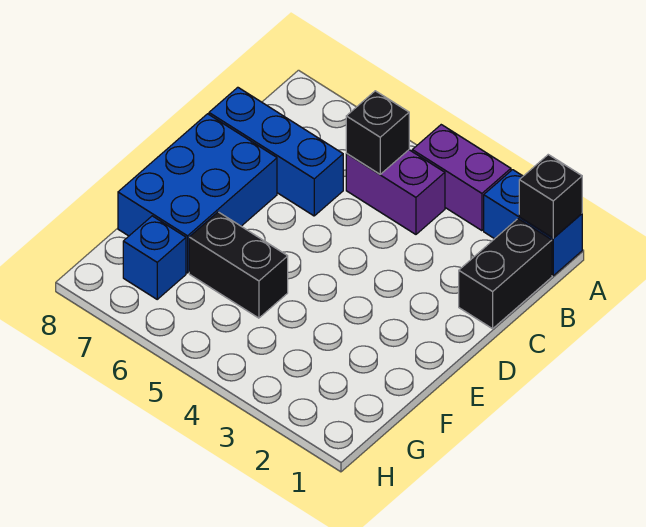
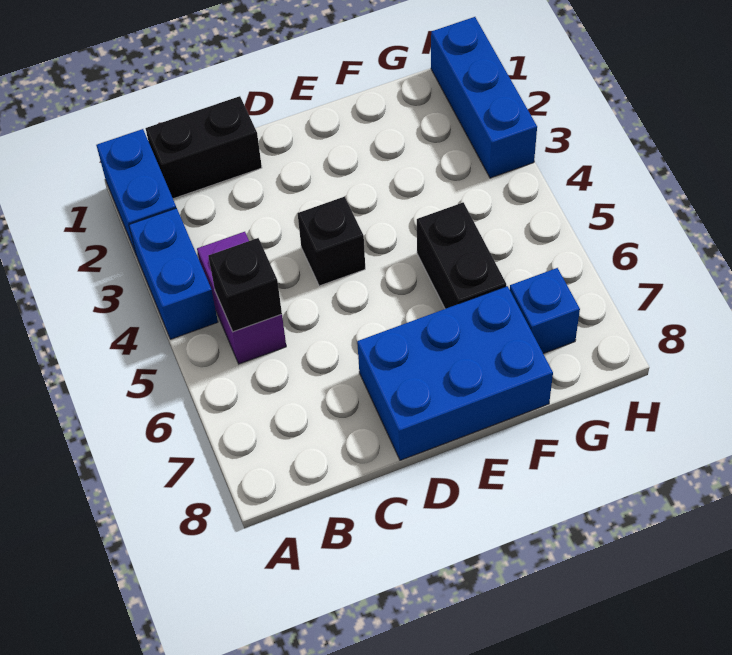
black brick A1 level 2 -> black brick D4 level 1
purple brick A3:A4 level 1 -> blue brick A3:A4 level 1
blue brick C6:C8 level 1 -> blue brick H1:H3 level 1

